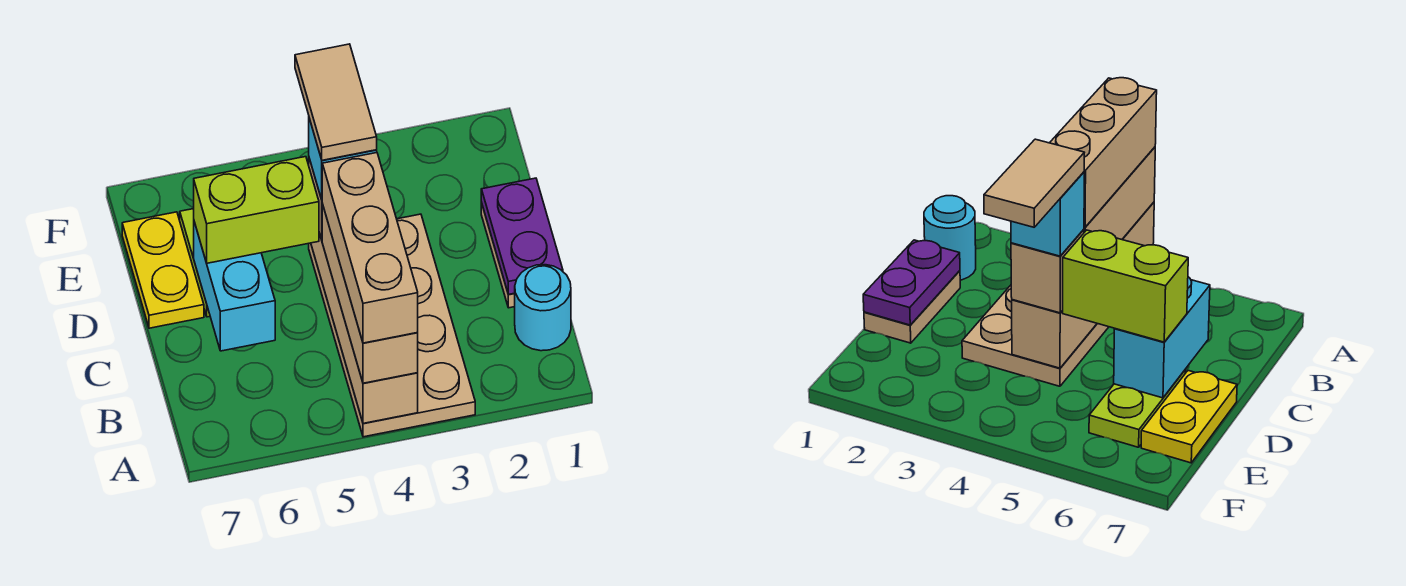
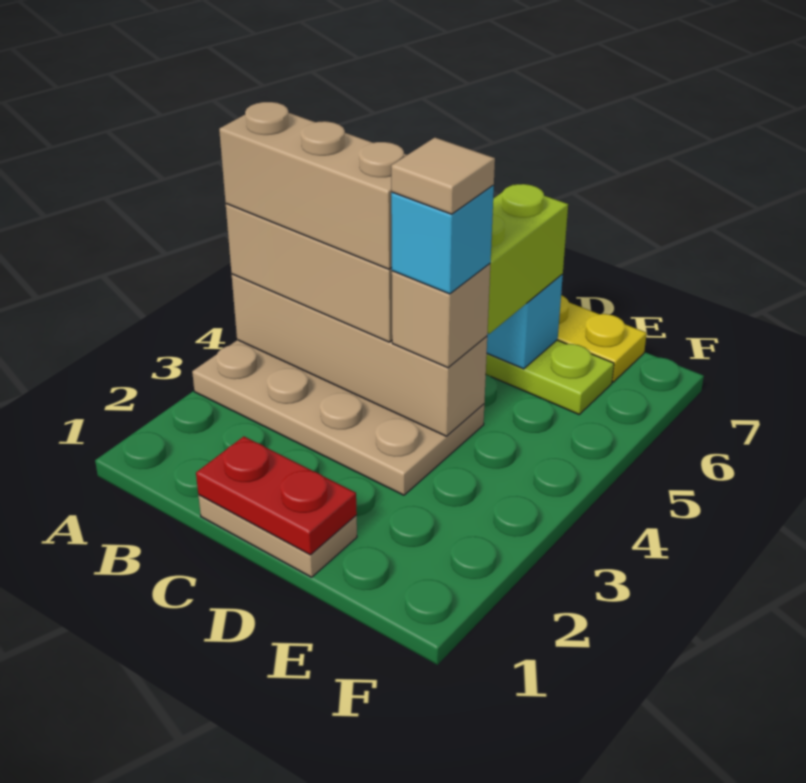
cyan round brick B1 level 1 -> none
purple plate C1:D1 level 2 -> red plate C1:D1 level 2
tan tile D4:E4 level 5 -> tan tile D4 level 5

